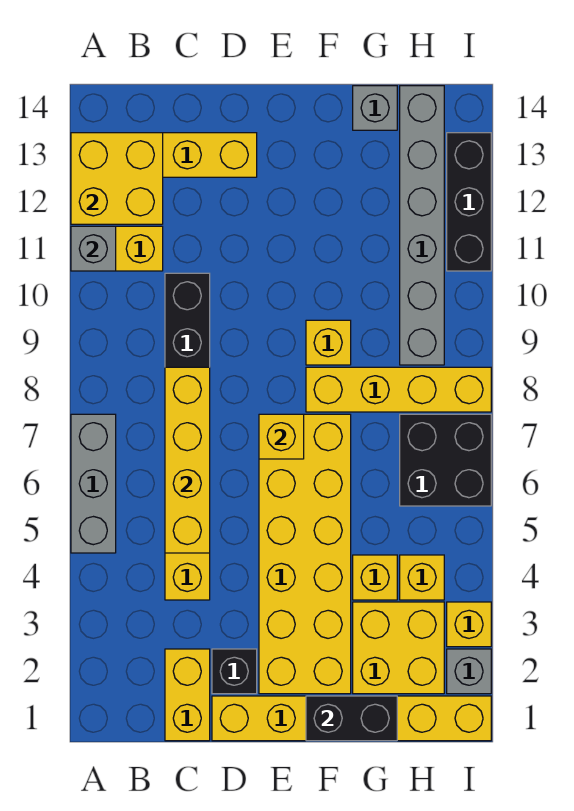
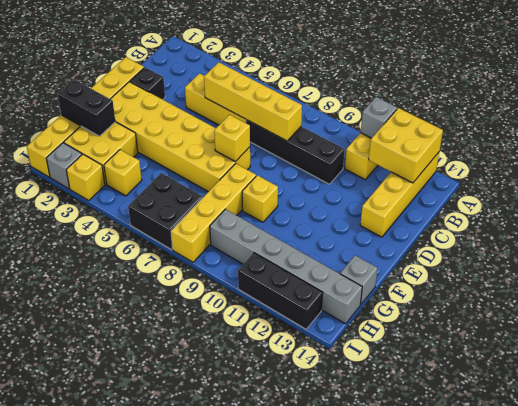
grey brick A5:A7 level 1 -> none
yellow brick C1:C2 level 1 -> none
black brick F1:G1 level 2 -> black brick G1:G2 level 2
yellow brick G4 level 1 -> none

